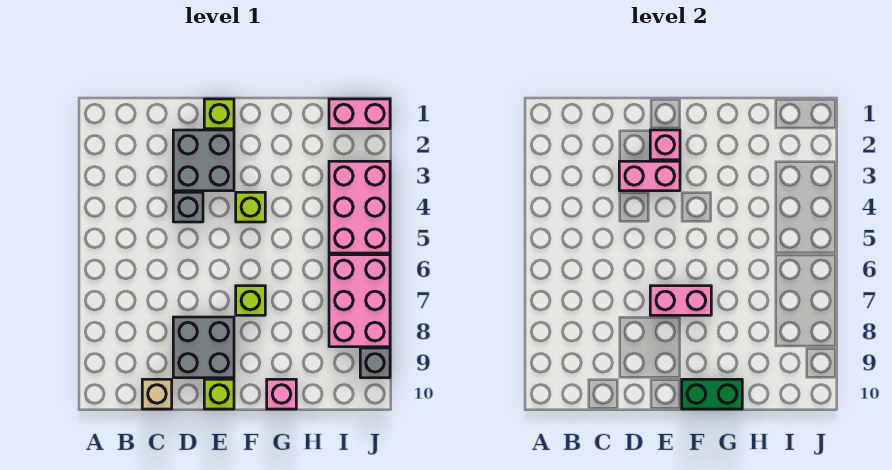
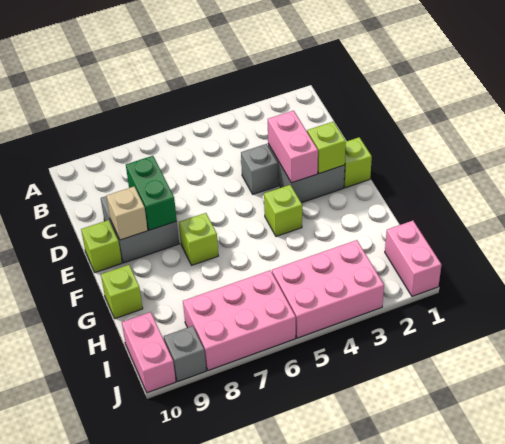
tan brick C10 level 1 -> tan brick E9 level 2
pink brick E2 level 2 -> lime brick E2 level 2
pink brick E7:F7 level 2 -> pink brick I10:J10 level 1
green brick F10:G10 level 2 -> green brick D8:E8 level 2
pink brick G10 level 1 -> lime brick G10 level 1

